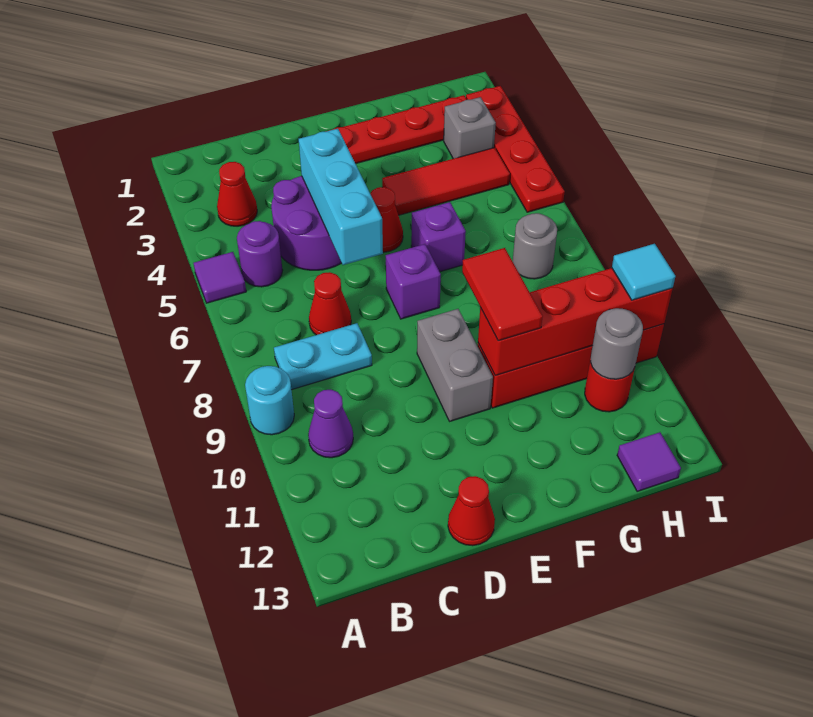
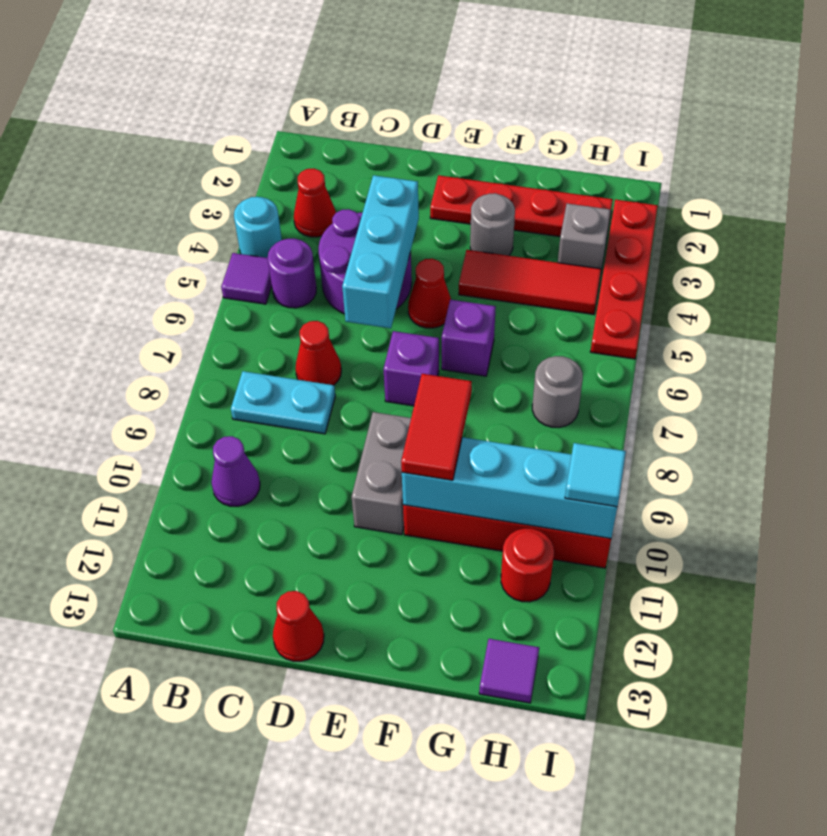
cyan round brick A9 level 1 -> cyan round brick A4 level 1
red brick F10:I10 level 2 -> cyan brick F10:I10 level 2
grey round brick H11 level 2 -> grey round brick F3 level 1

